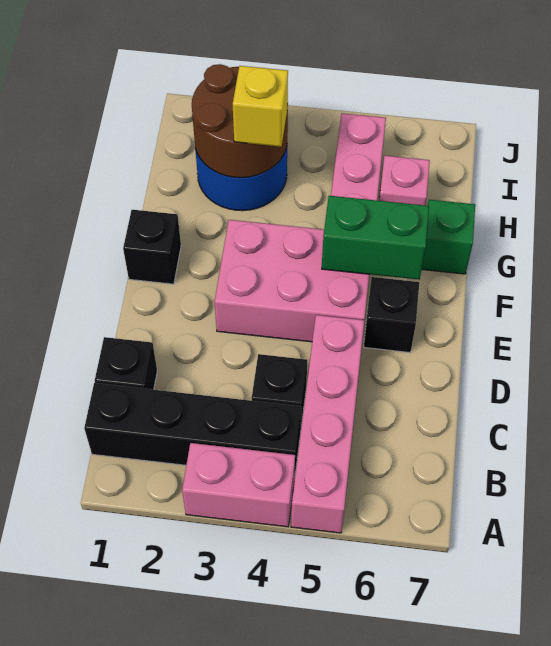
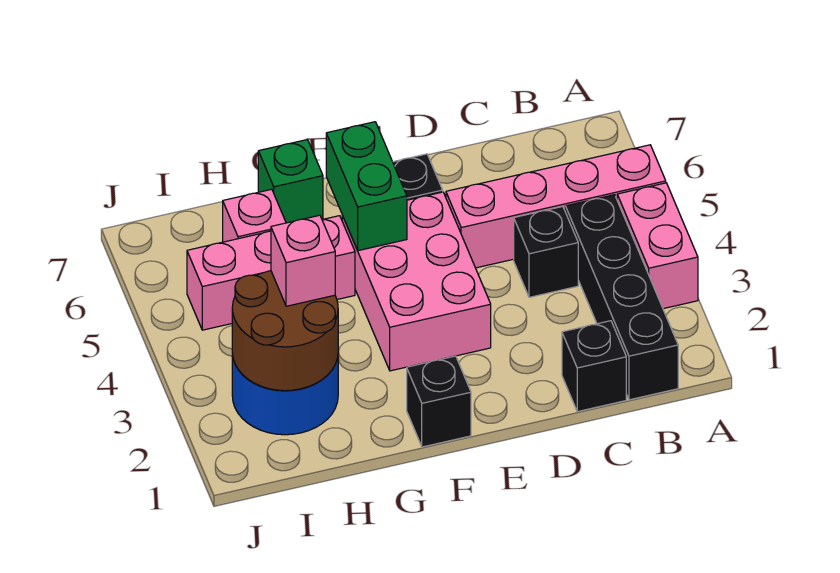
yellow brick H3 level 3 -> pink brick H3 level 3

